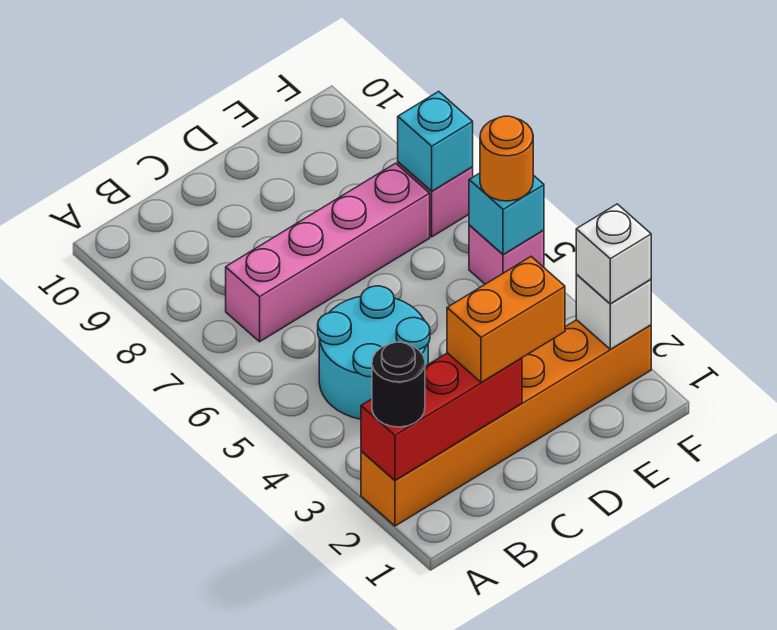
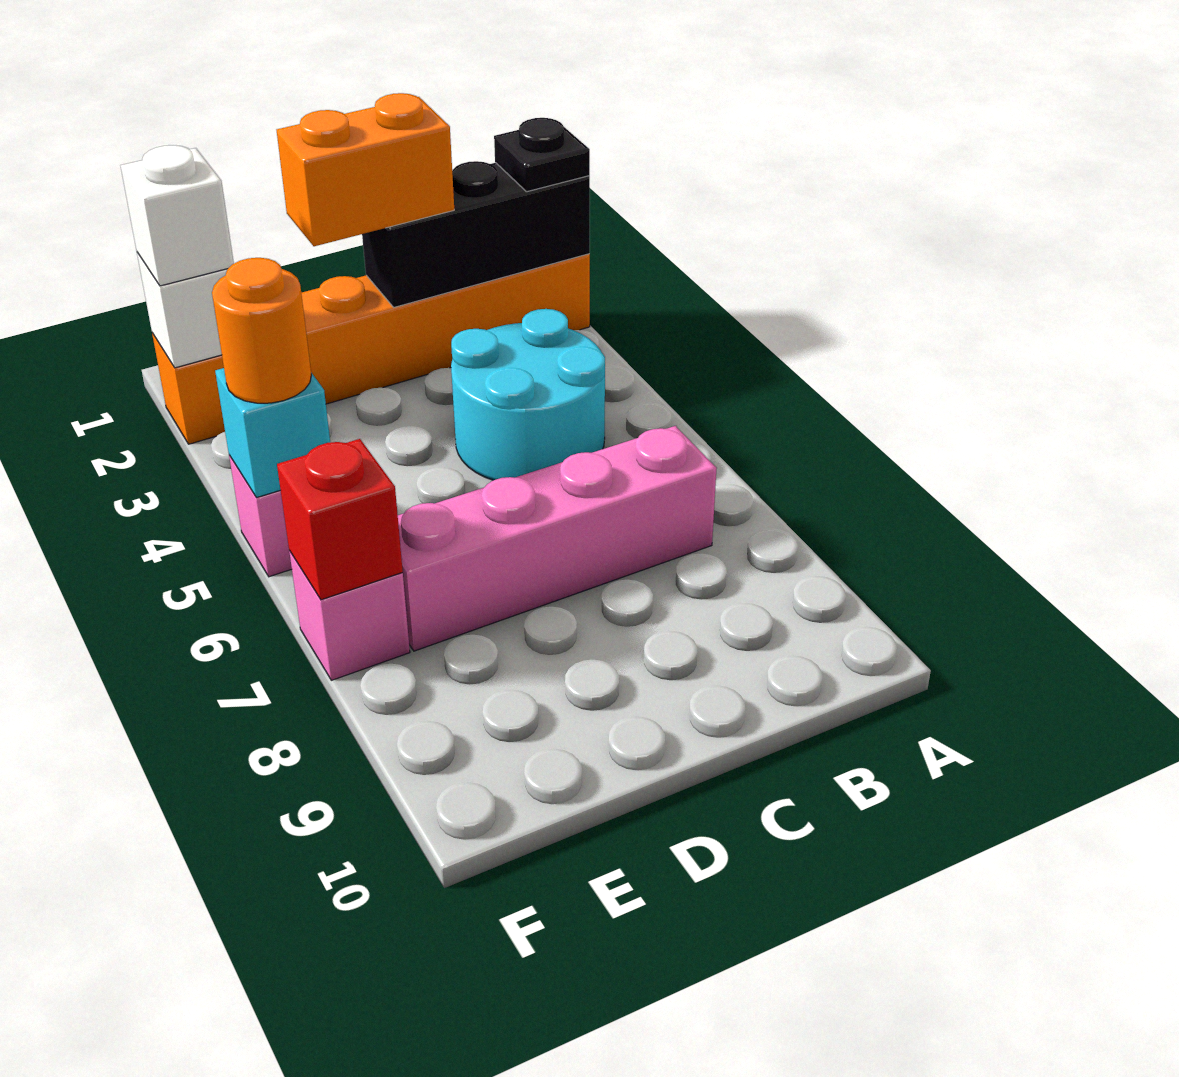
red brick A2:C2 level 2 -> black brick A2:C2 level 2
black round brick A2 level 3 -> black plate A2 level 3
cyan brick F7 level 2 -> red brick F7 level 2

